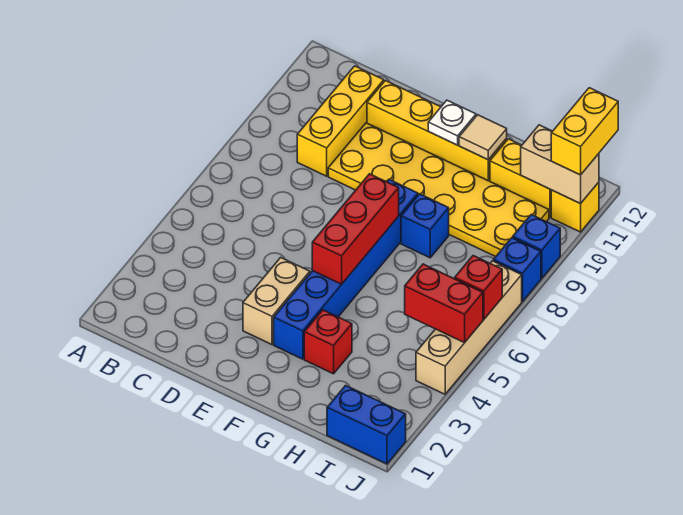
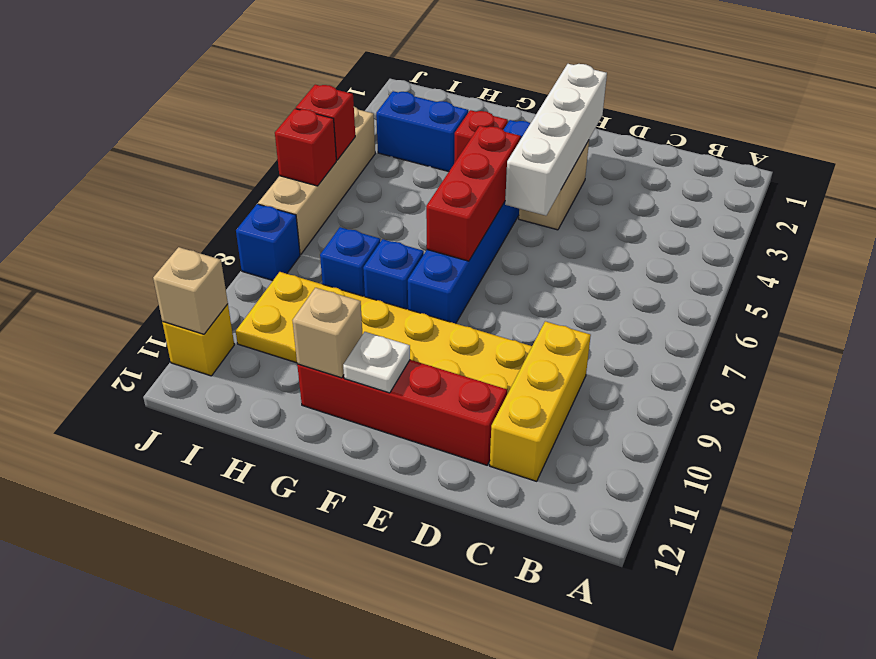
yellow brick D11:G11 level 1 -> red brick D11:G11 level 1
none -> white brick E2:E5 level 2
tan tile G11 level 2 -> tan brick G11 level 2
yellow brick H11:I11 level 1 -> none
blue brick I1:J1 level 1 -> blue brick H3:I3 level 1
red brick I5:J5 level 2 -> red brick J5 level 2
tan brick I11:J11 level 2 -> tan brick J11 level 2
blue brick J9 level 1 -> blue brick H8 level 1
yellow brick J11:J12 level 3 -> none

